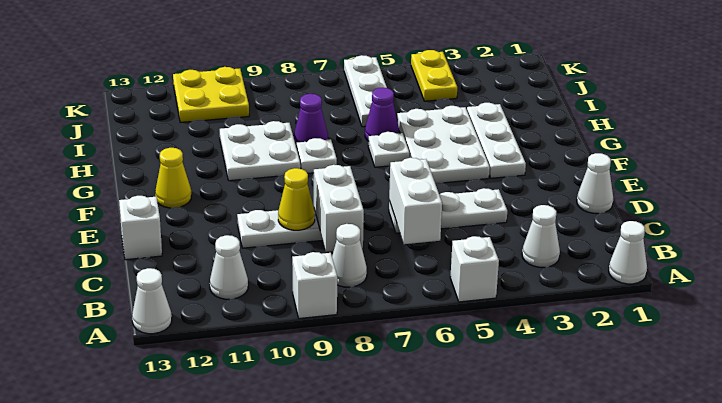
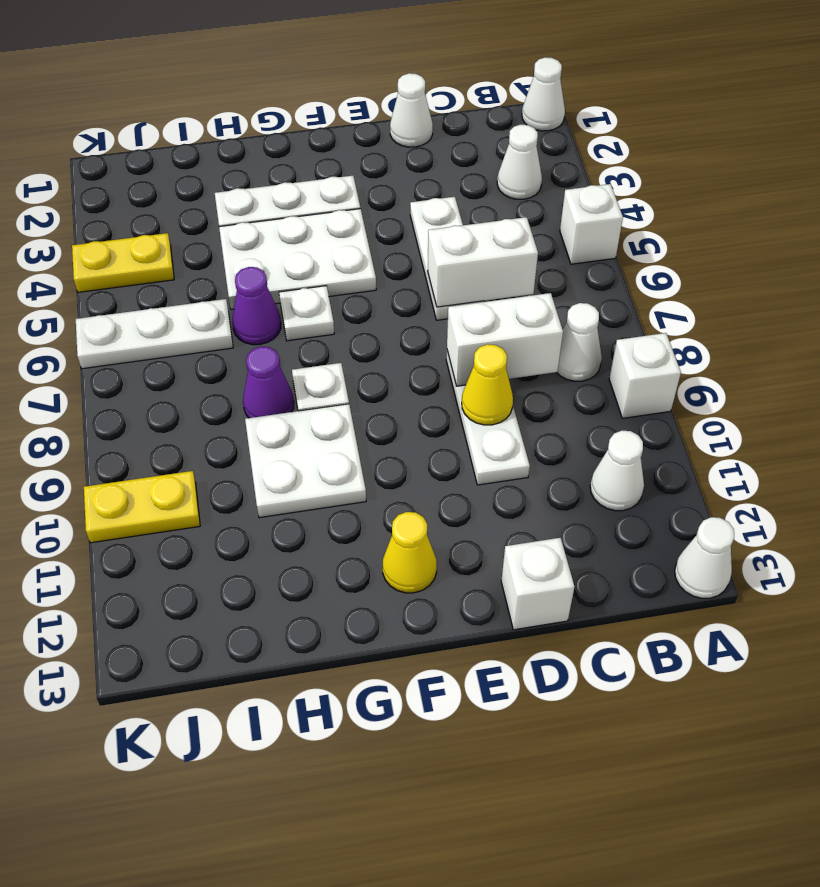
yellow plate J10:K11 level 1 -> yellow plate J10:K10 level 1

